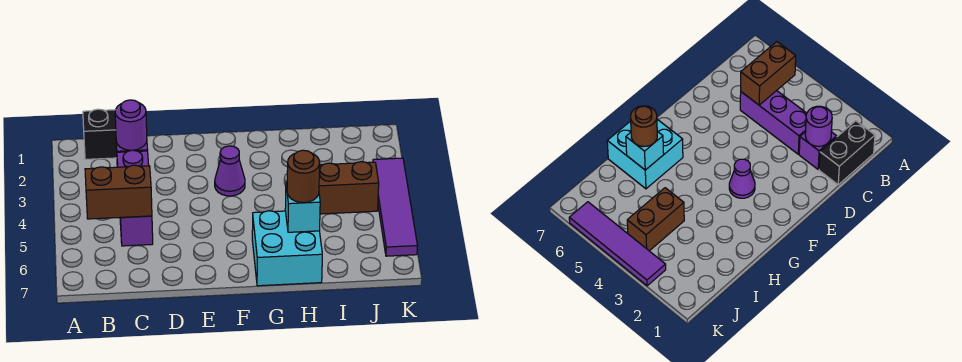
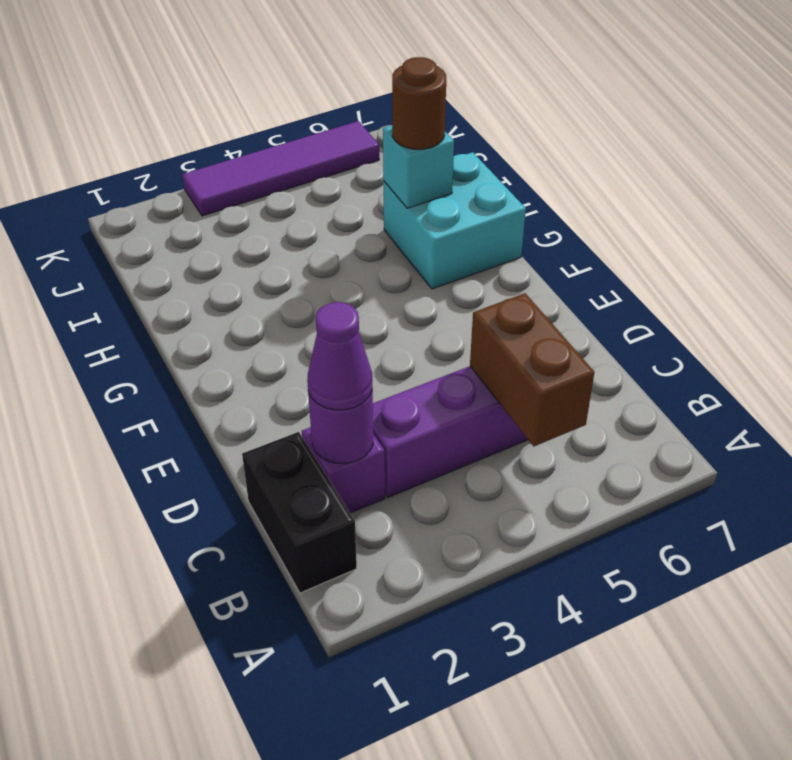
purple cone F3 level 1 -> purple cone C2 level 3
brown brick I4:J4 level 1 -> none

